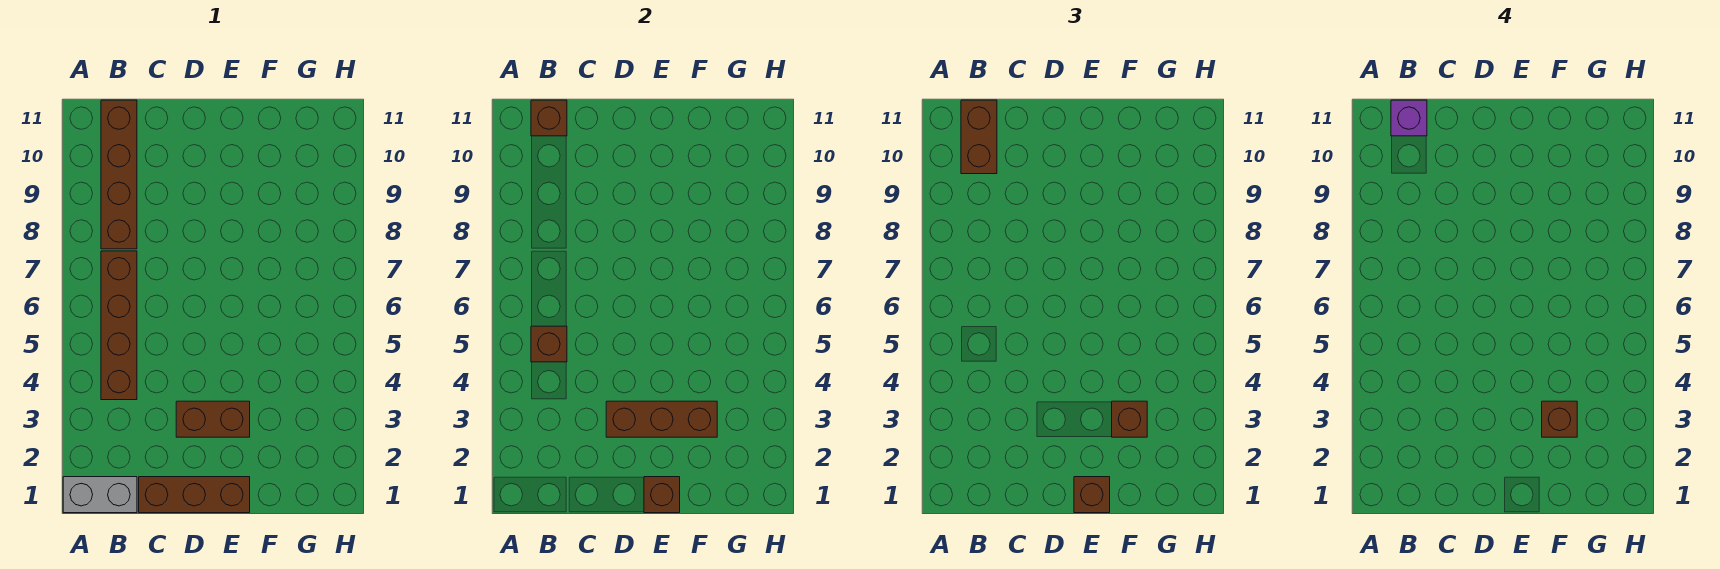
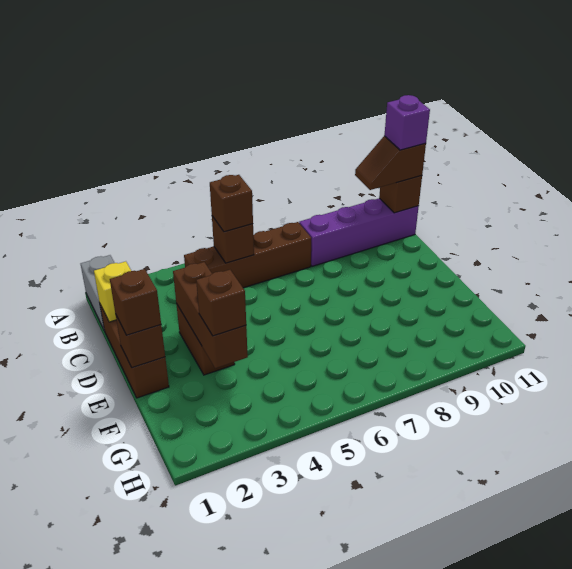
brown brick B8:B11 level 1 -> purple brick B8:B11 level 1
brown brick B10:B11 level 3 -> brown slope B10:B11 level 3 top 11
none -> yellow brick C1 level 2
brown brick F3 level 4 -> brown brick B5 level 3

